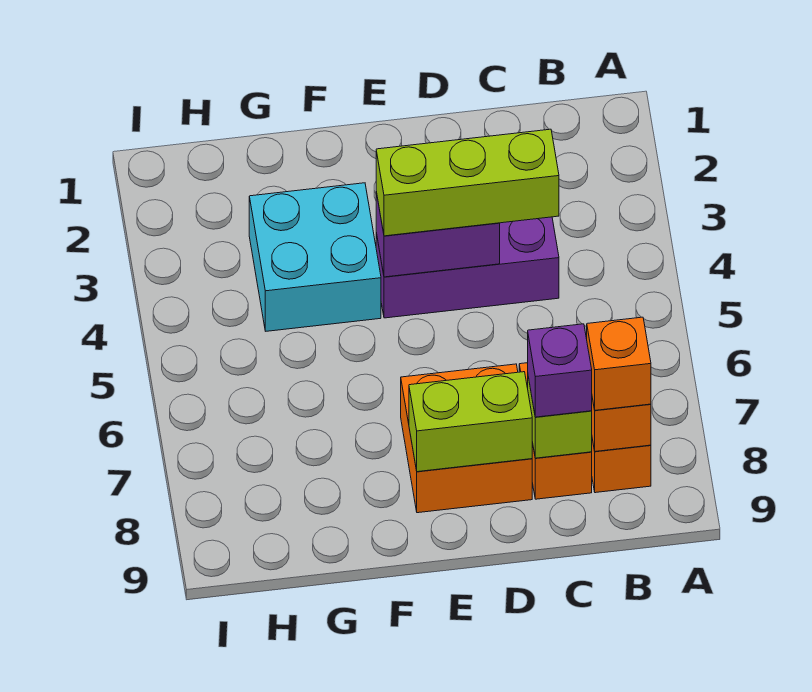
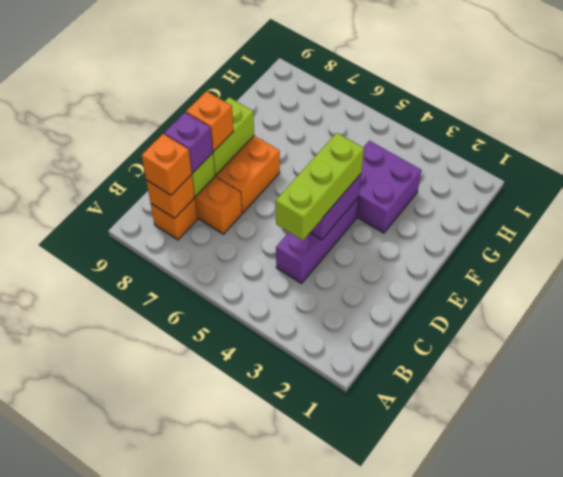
none -> orange brick D8 level 3
cyan brick F3:G4 level 1 -> purple brick F3:G4 level 1

